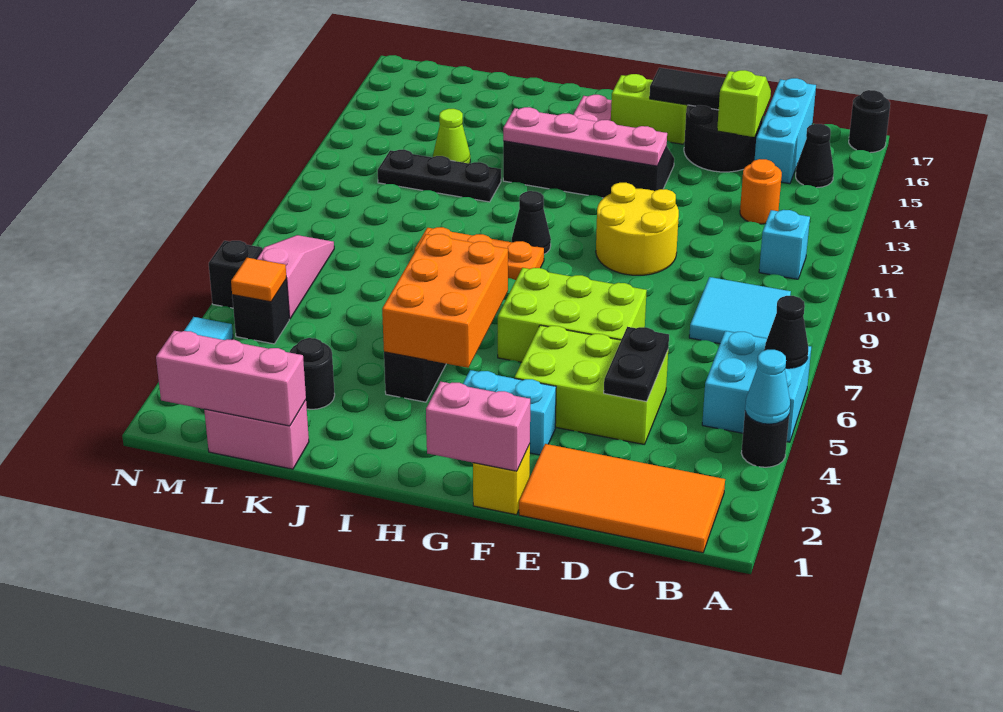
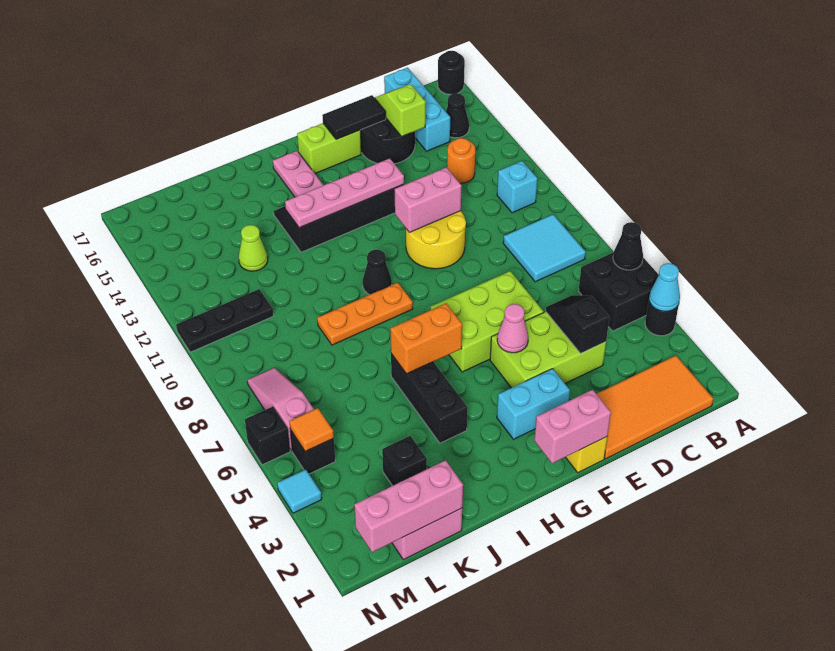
cyan brick A5:B6 level 1 -> black brick A5:B6 level 1
black plate D4:D5 level 2 -> black slope D4:D5 level 2 top 4
none -> pink brick E11:F11 level 2
none -> pink cone F5 level 2
orange brick H4:I6 level 2 -> orange brick H6:I6 level 2
black plate J12:L12 level 1 -> black plate L11:N11 level 1
black round brick K3 level 1 -> black brick K3 level 1

